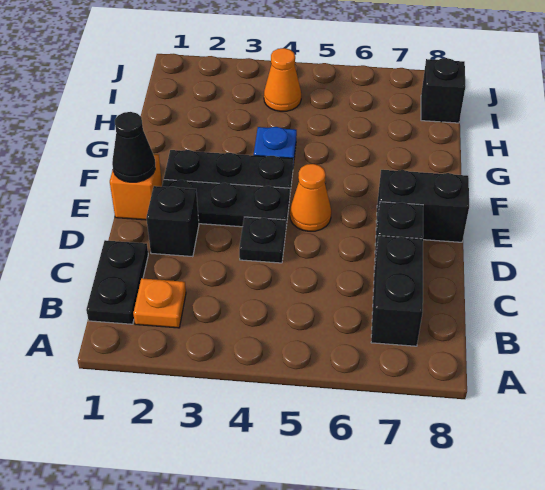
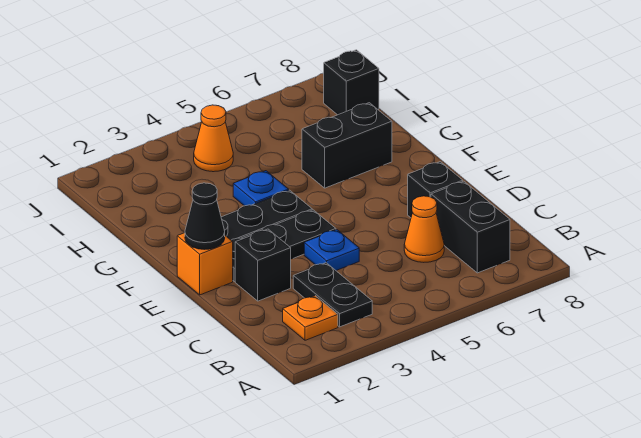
black plate B1:C1 level 1 -> black plate B3:C3 level 1
black plate D4 level 1 -> blue plate D4 level 1
orange cone E5 level 1 -> orange cone C6 level 1
black brick E7:E8 level 1 -> black brick G6:G7 level 1

